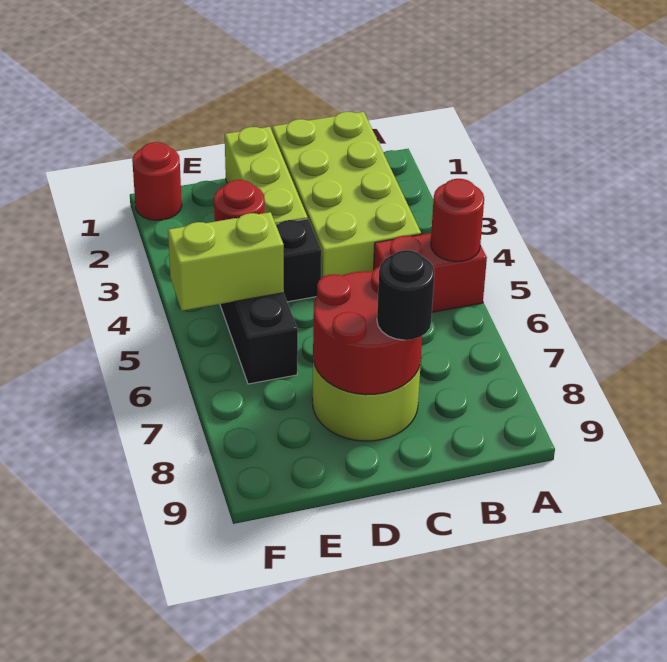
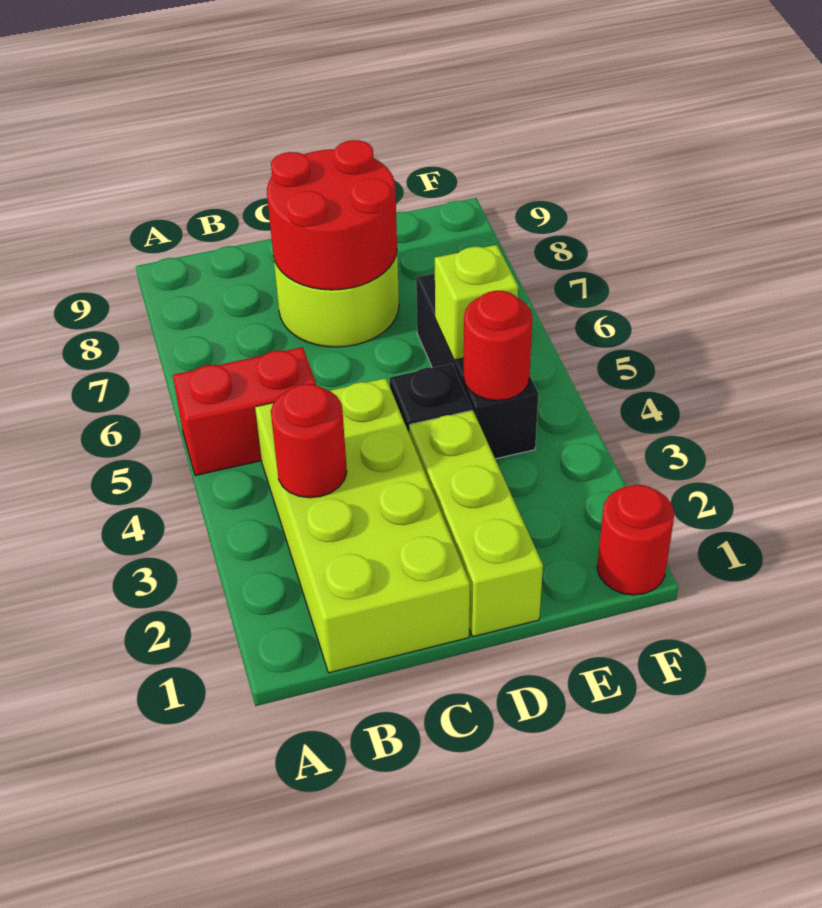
red round brick A5 level 2 -> red round brick B3 level 2
black round brick C8 level 3 -> none
lime brick E5:F5 level 2 -> lime brick E5 level 2

